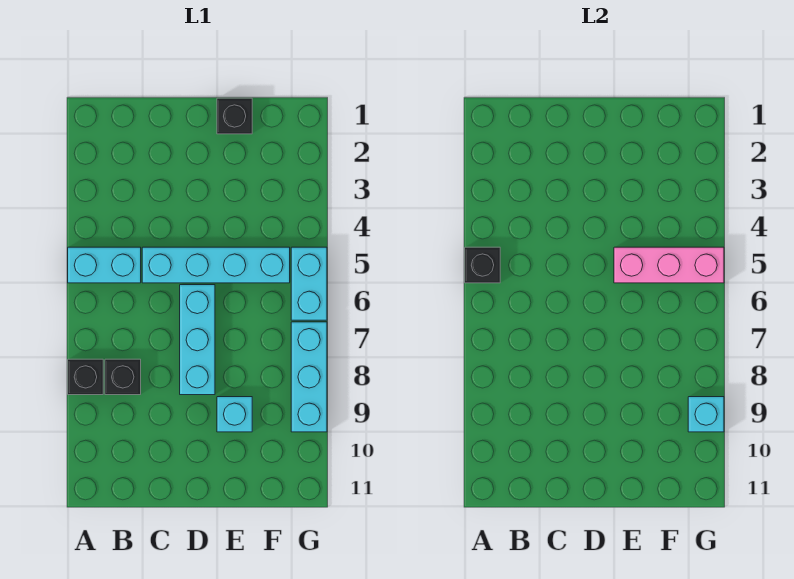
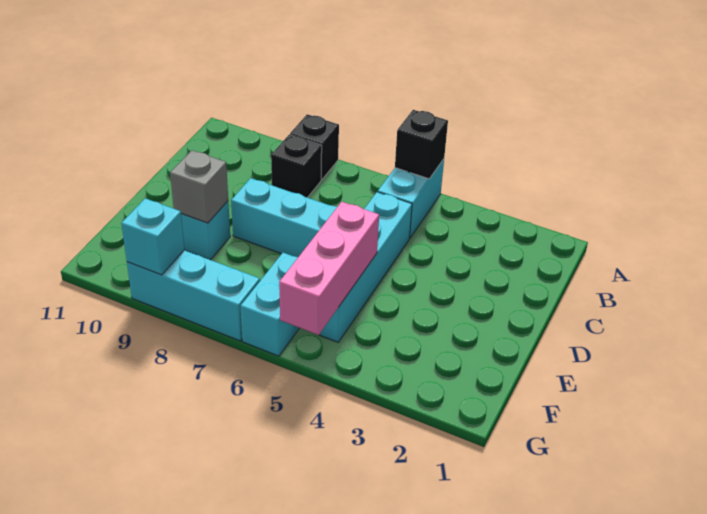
black brick E1 level 1 -> none
none -> grey brick E9 level 2
cyan brick G5:G6 level 1 -> cyan brick F6:G6 level 1

